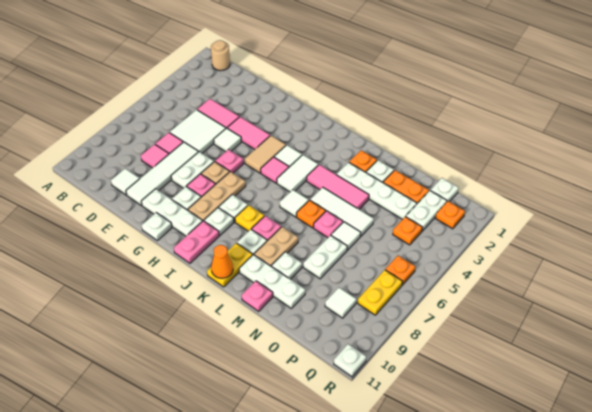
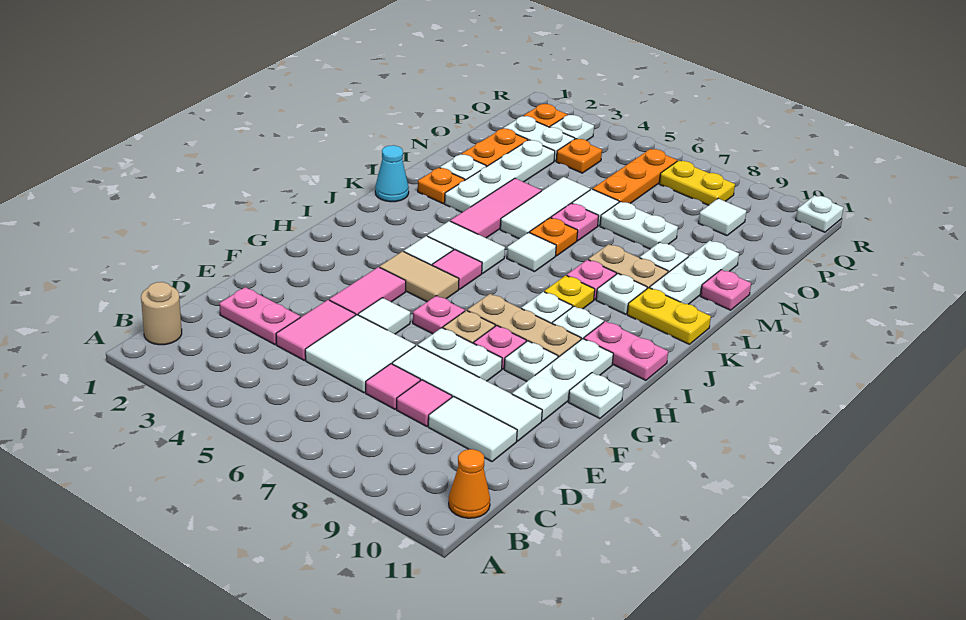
none -> pink plate D2:D3 level 1
white tile D10 level 1 -> white tile D9:D10 level 1
none -> cyan cone K1 level 1
orange cone K11 level 2 -> orange cone B11 level 1
white plate P1 level 1 -> white plate Q3 level 1
orange plate Q6 level 1 -> orange plate O6:Q6 level 1

